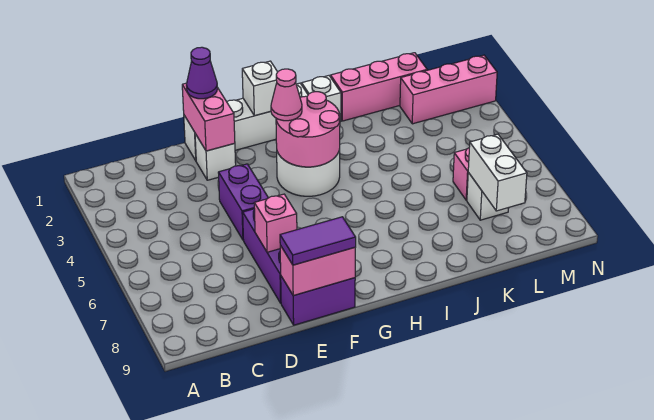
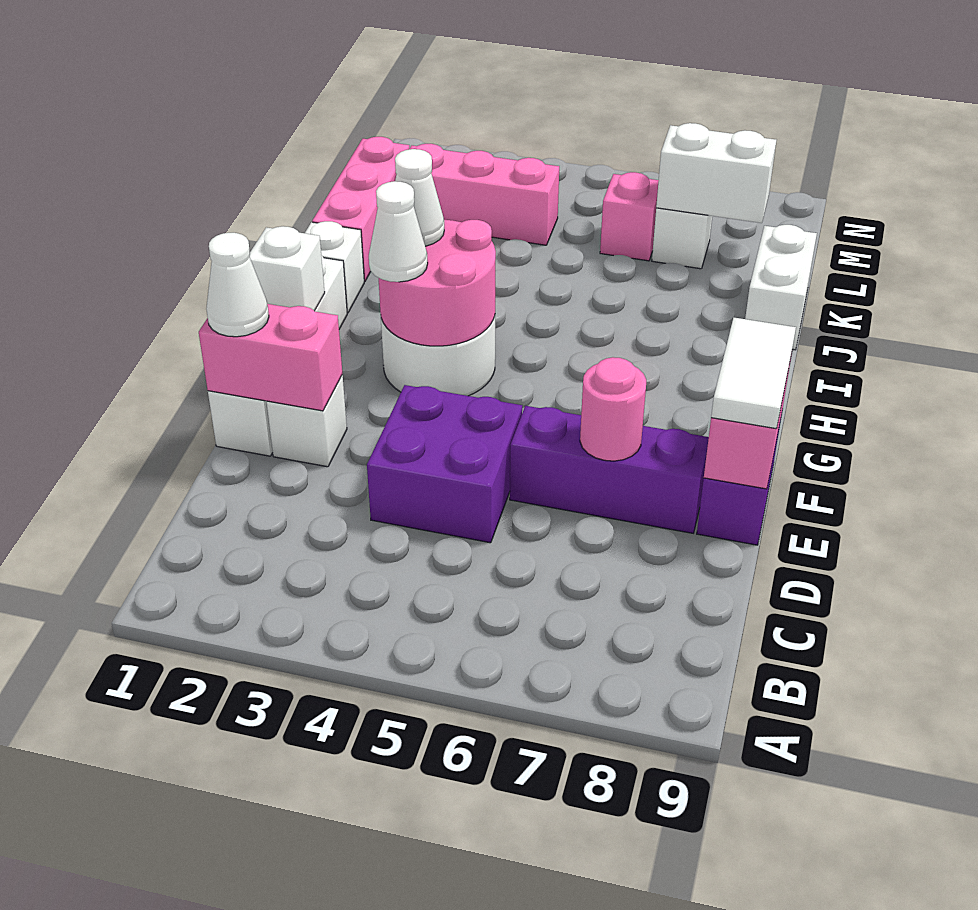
purple cone E1 level 3 -> white cone E1 level 3
purple brick E4:E5 level 1 -> purple brick D4:E5 level 1
pink brick E7 level 2 -> pink round brick E7 level 2
purple tile E9:F9 level 3 -> white tile E9:F9 level 3
pink cone G3 level 3 -> white cone G3 level 3
none -> white cone H3 level 3
none -> white brick J9:K9 level 1
pink brick L2:N2 level 1 -> pink brick L2:L4 level 1

